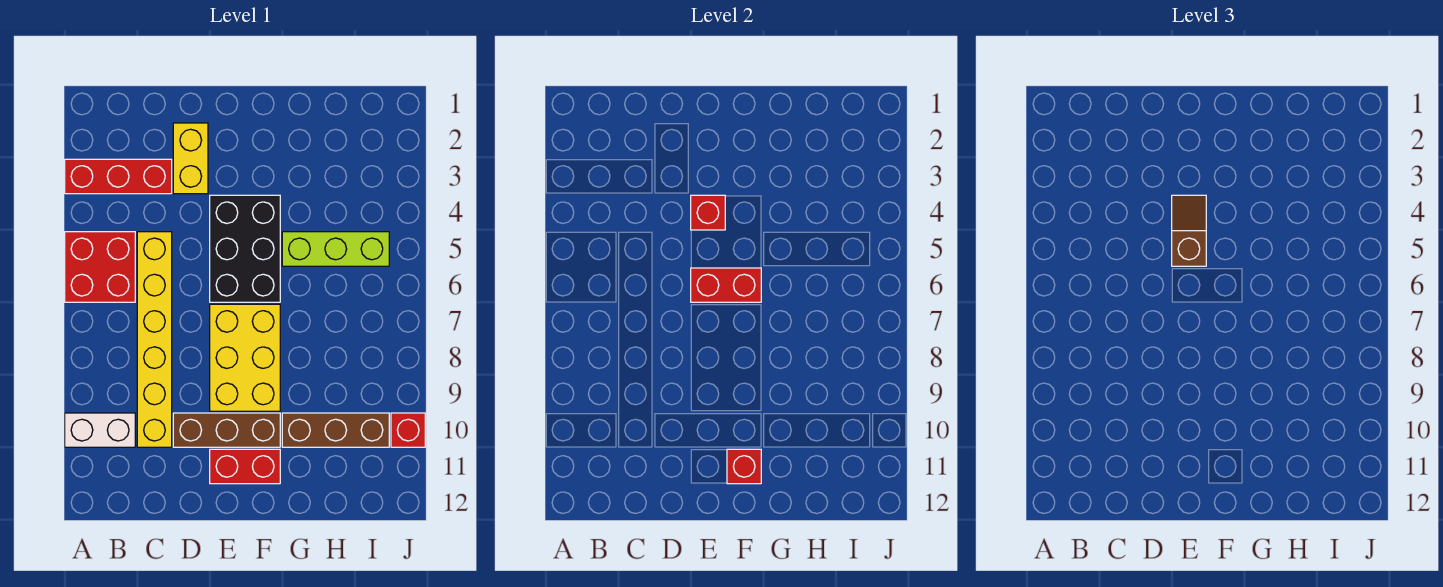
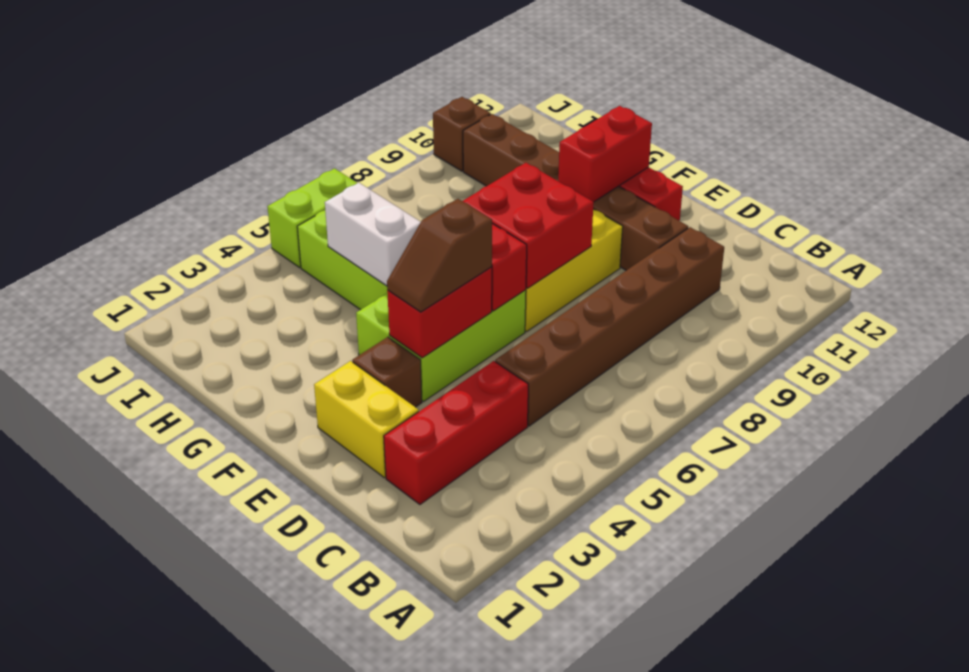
red brick A3:C3 level 1 -> red brick C2:C4 level 1
red brick A5:B6 level 1 -> red brick E7:F8 level 2
white brick A10:B10 level 1 -> white brick G5:H5 level 2
yellow brick C5:C10 level 1 -> brown brick C5:C10 level 1
yellow brick D2:D3 level 1 -> yellow brick D2:E2 level 1
none -> brown brick E3 level 1
black brick E4:F6 level 1 -> lime brick E4:F6 level 1
red brick E4 level 2 -> red brick E4:E5 level 2
red brick F11 level 2 -> red brick F10:F11 level 2
none -> lime brick J5:J6 level 1
red brick J10 level 1 -> brown brick J10 level 1

